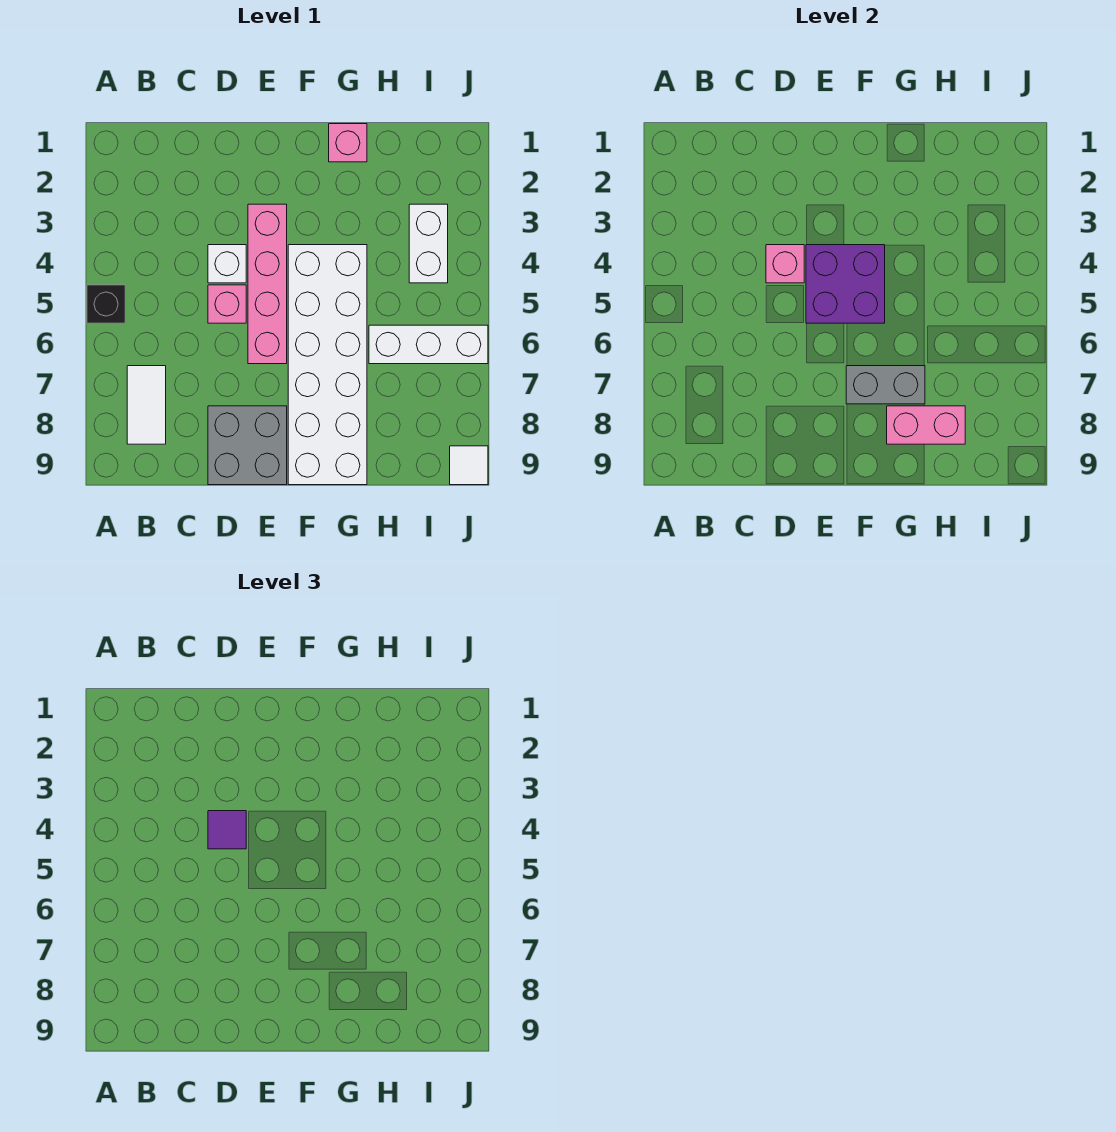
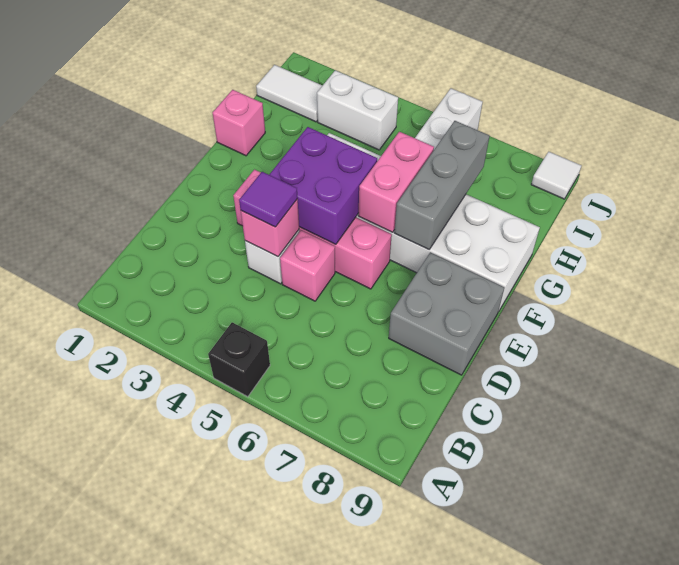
white tile B7:B8 level 1 -> white tile I1:I2 level 1
grey brick F7:G7 level 2 -> grey brick F7:H7 level 2
pink brick G8:H8 level 2 -> pink brick F6:G6 level 2

